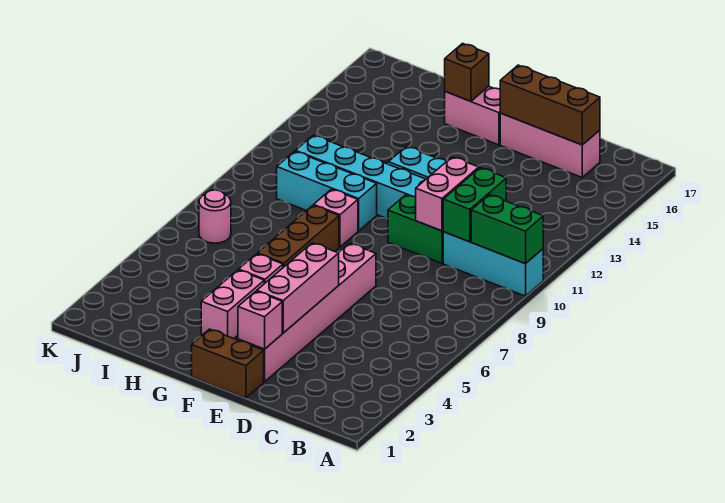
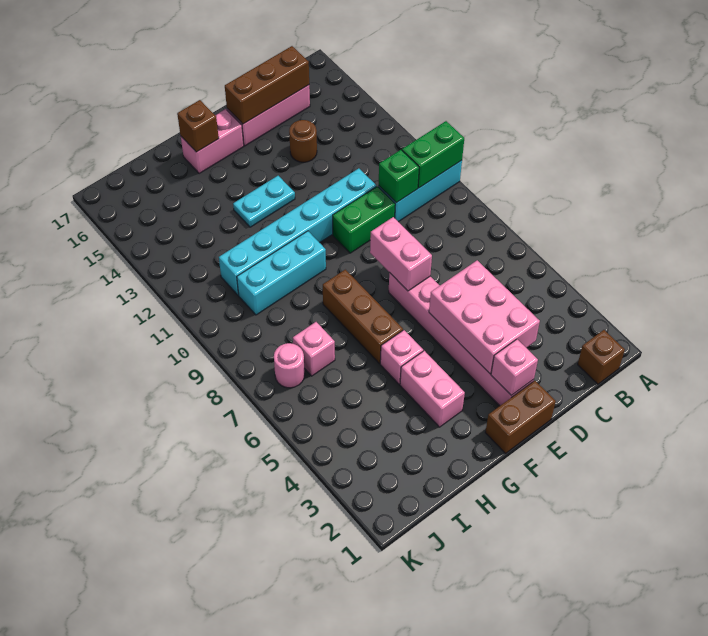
none -> brown brick B1 level 1
green brick C10:C11 level 2 -> green brick C10 level 2
pink brick D10:D11 level 2 -> pink brick E7:E8 level 2
none -> brown round brick D14 level 1
pink brick E3:E5 level 2 -> pink brick D3:E5 level 2
pink brick G9 level 1 -> pink brick I7 level 1

